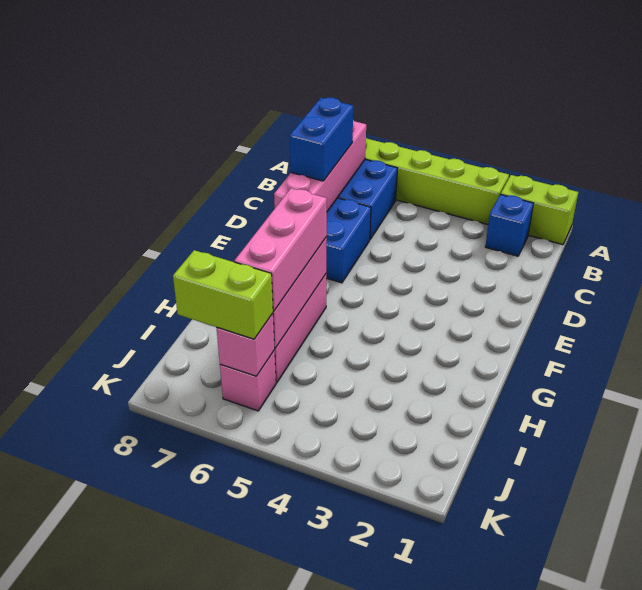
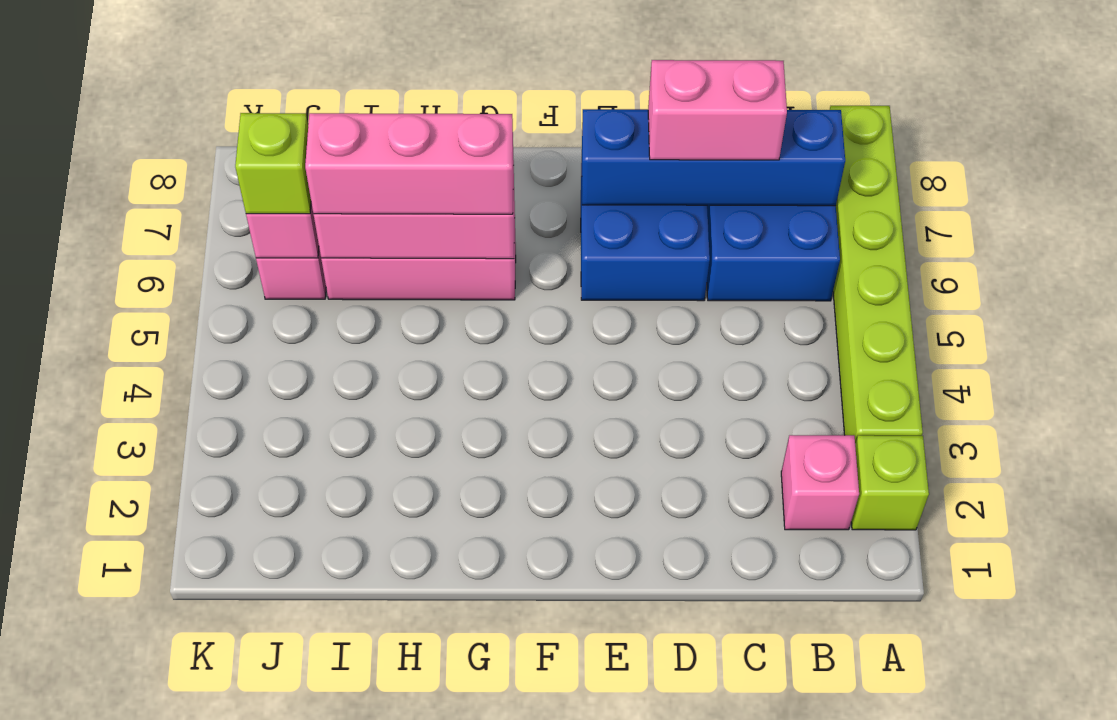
lime brick A1:A2 level 1 -> lime brick A2 level 1
blue brick B2 level 1 -> pink brick B2 level 1
pink brick B7:E7 level 2 -> blue brick B7:E7 level 2
blue brick C7:D7 level 3 -> pink brick C7:D7 level 3
lime brick J6:J7 level 3 -> lime brick J6 level 3

